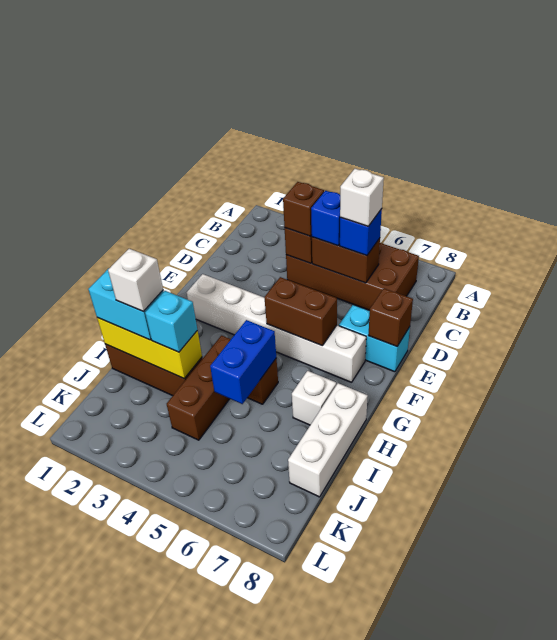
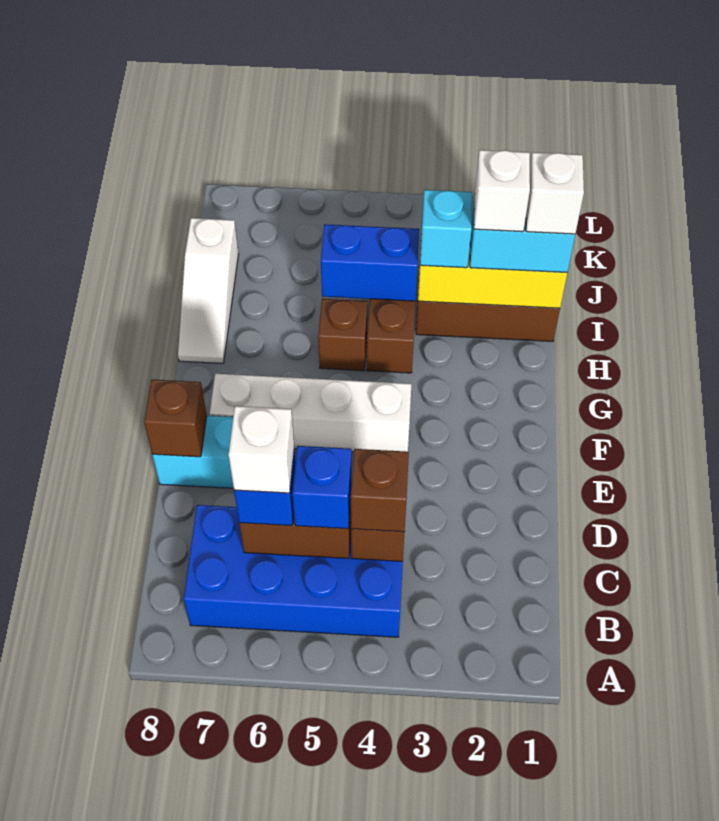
brown brick B4:C7 level 1 -> blue brick B4:C7 level 1
white brick F2:F7 level 1 -> white brick F4:F7 level 1
brown brick F5:F6 level 2 -> none
blue brick H5:I5 level 2 -> blue brick I4:I5 level 2
white brick H7 level 1 -> white brick I1 level 4
white brick H8:J8 level 1 -> white slope H8:J8 level 1 top J

